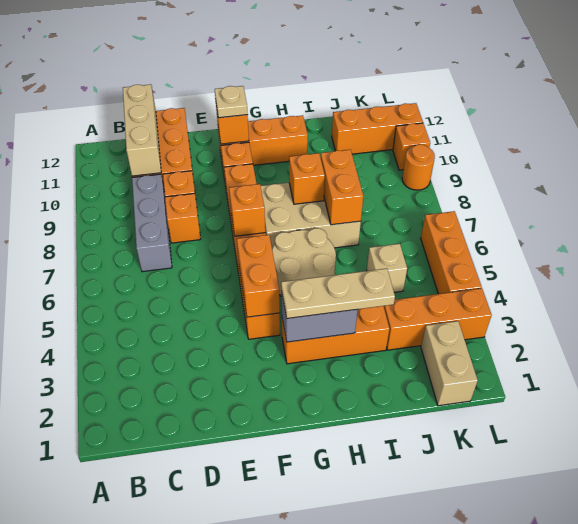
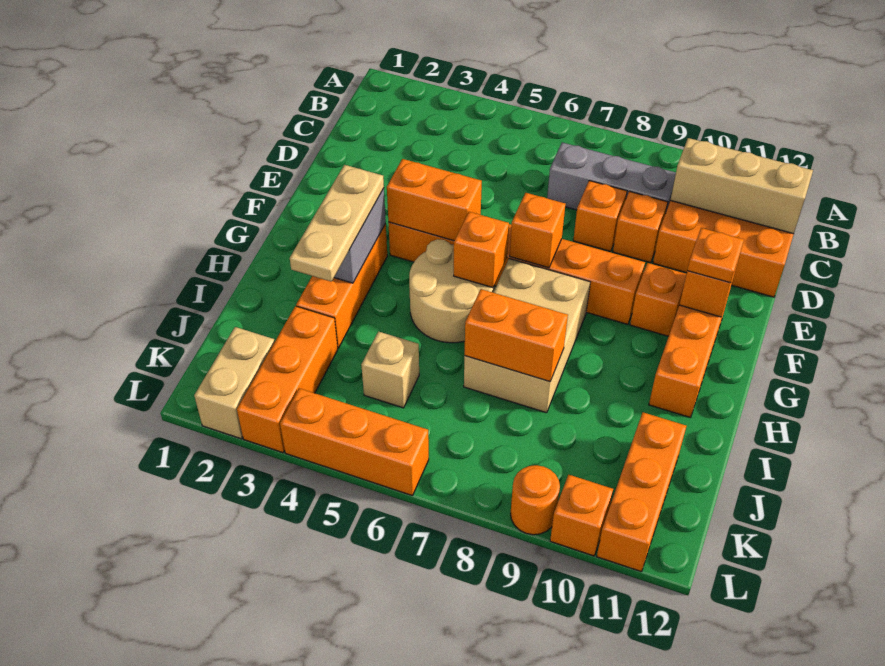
tan plate F11 level 3 -> orange plate F11 level 3
orange brick H8 level 2 -> orange brick G6 level 2
tan brick K1:K2 level 1 -> tan brick K2:L2 level 1

